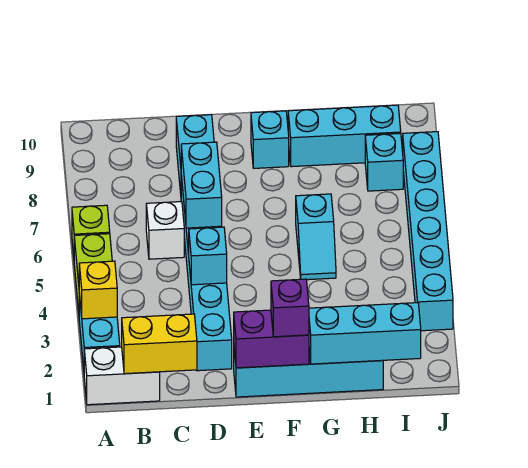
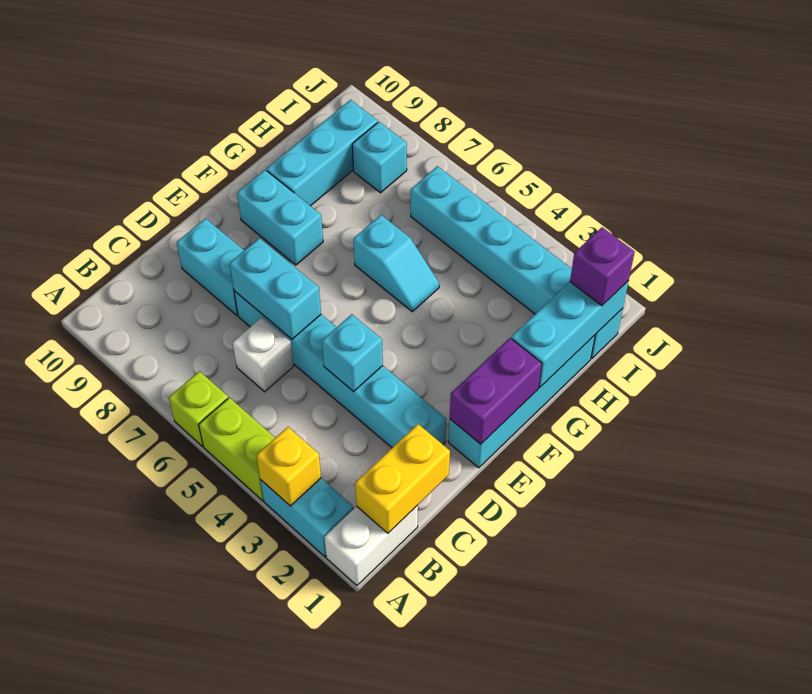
purple brick F1 level 3 -> purple brick I1 level 3
cyan brick F9 level 1 -> cyan brick F8:F9 level 1
cyan brick J3:J8 level 1 -> cyan brick I1:I6 level 1

